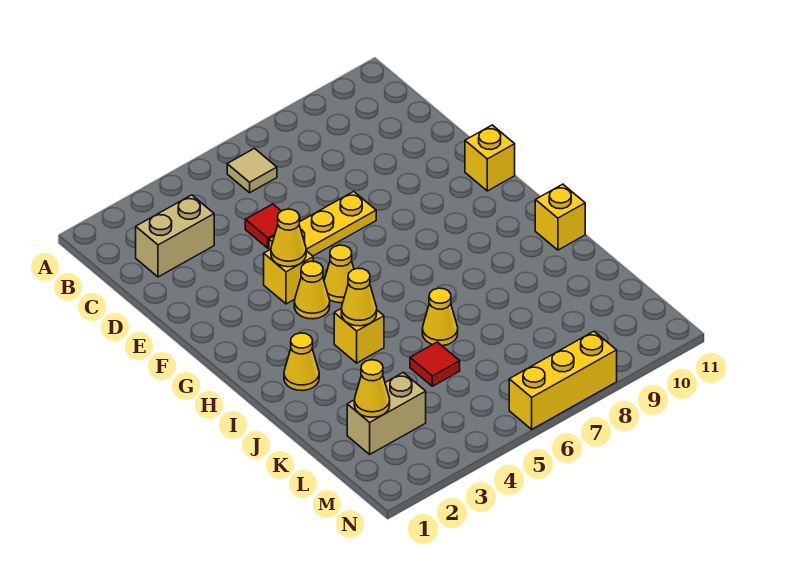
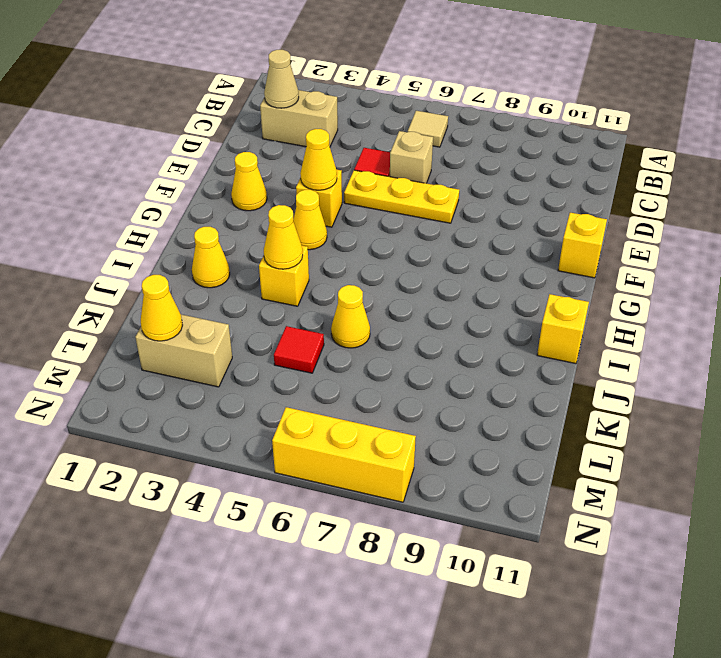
none -> tan cone C2 level 2
none -> tan brick D6 level 1
yellow cone G5 level 1 -> yellow cone F2 level 1

